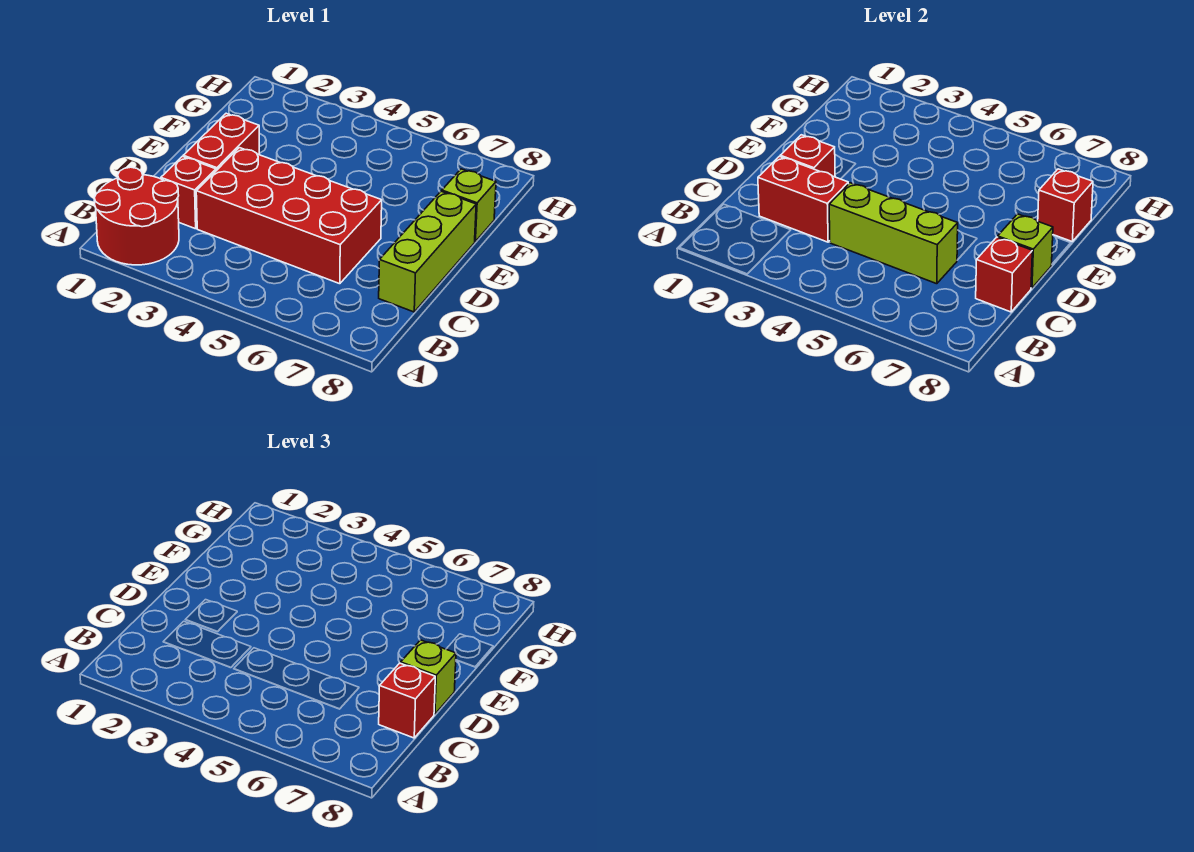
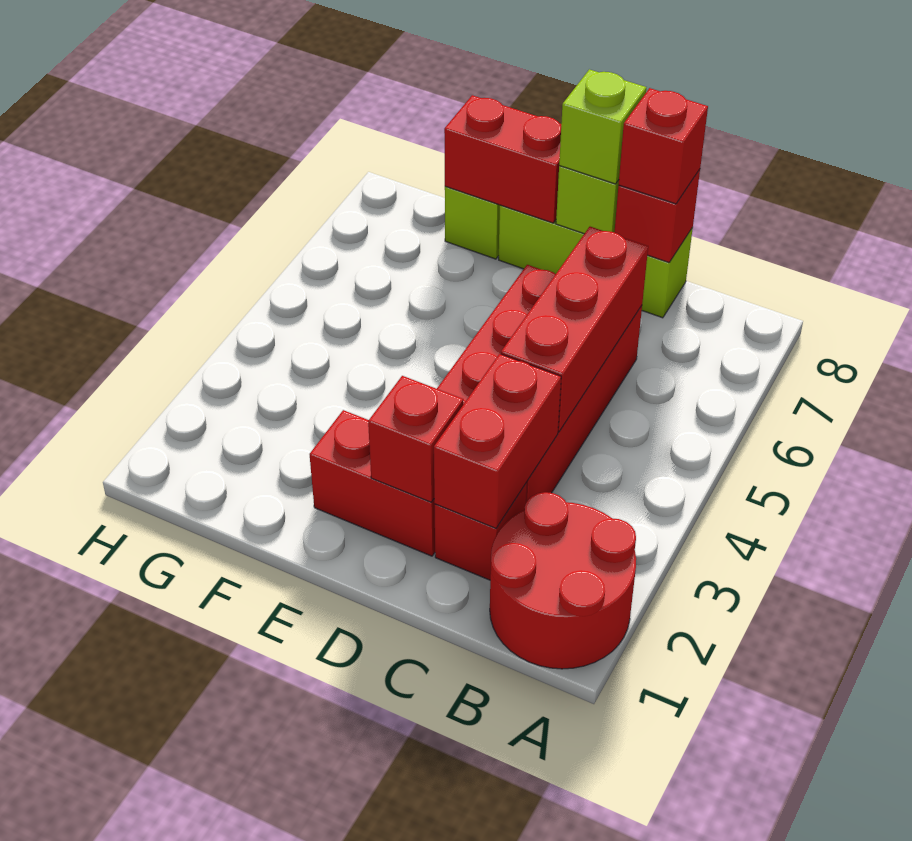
lime brick C4:C6 level 2 -> red brick C4:C6 level 2
red brick F8 level 2 -> red brick E8:F8 level 2

